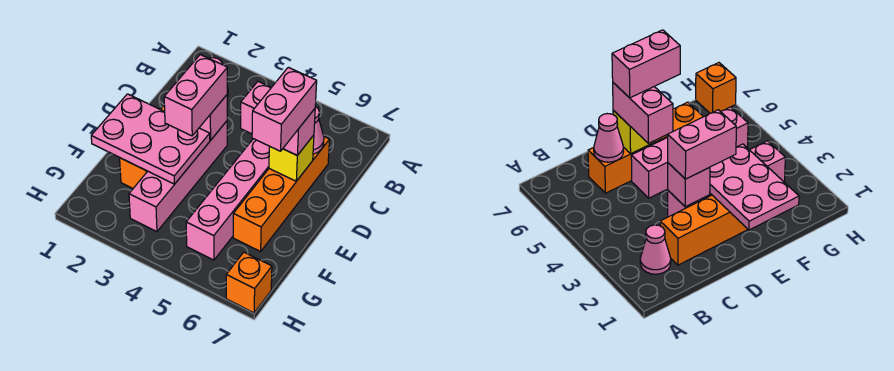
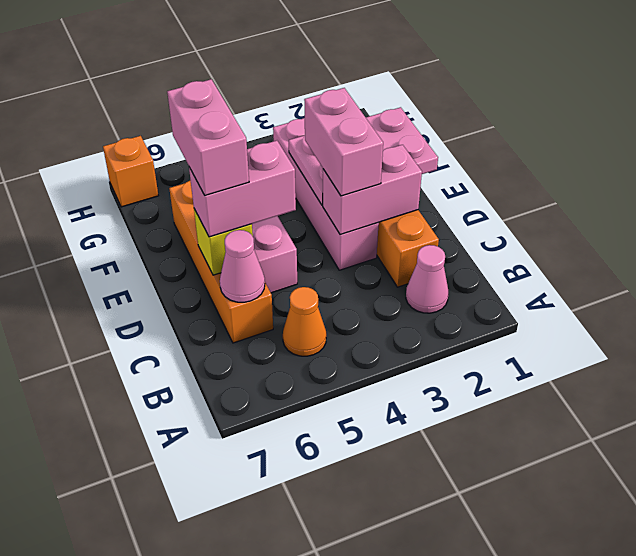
none -> orange cone B5 level 1
pink brick D3 level 2 -> pink brick D2:D3 level 2

